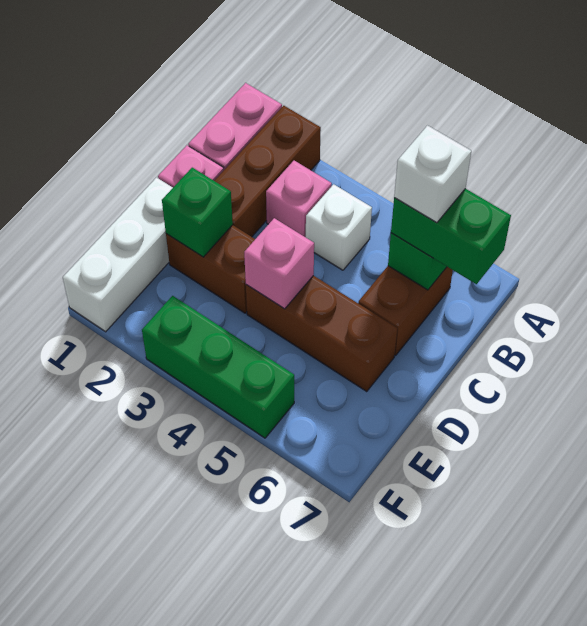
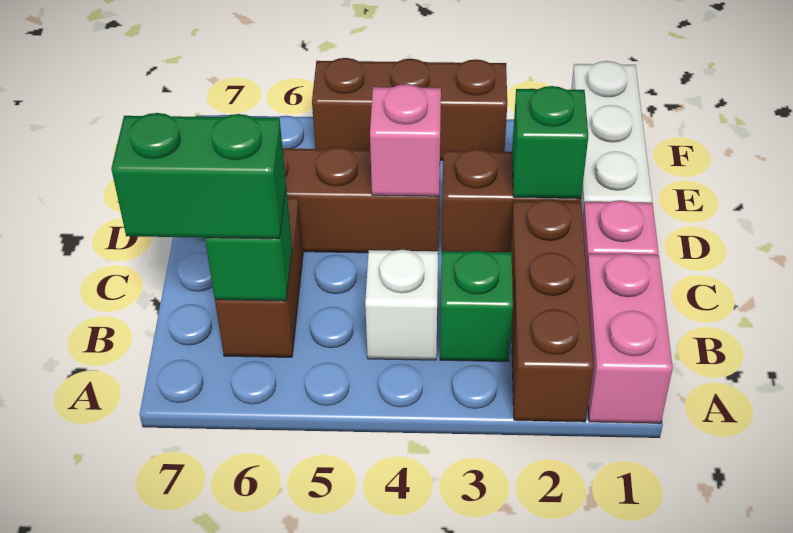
pink brick B3 level 1 -> green brick B3 level 1
white brick B6 level 4 -> none
green brick F3:F5 level 1 -> brown brick F3:F5 level 1

